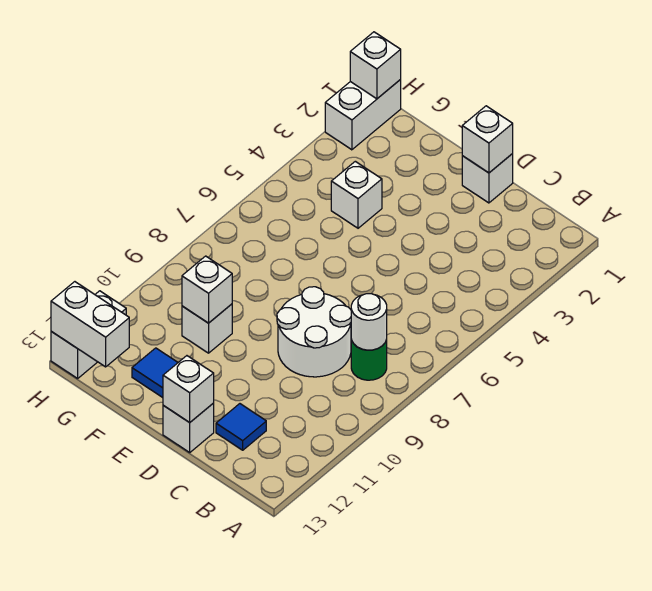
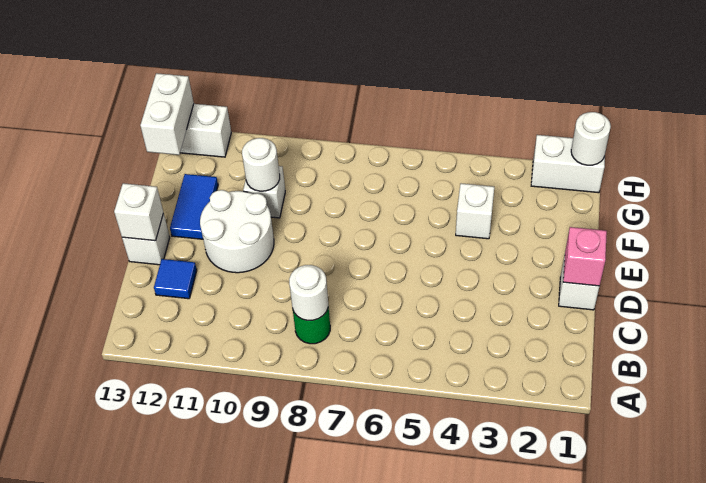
white round brick C8:D9 level 1 -> white round brick D10:E11 level 1
white brick D1 level 2 -> pink brick D1 level 2
white brick F10 level 2 -> white round brick F10 level 2
white brick H1 level 2 -> white round brick H1 level 2

